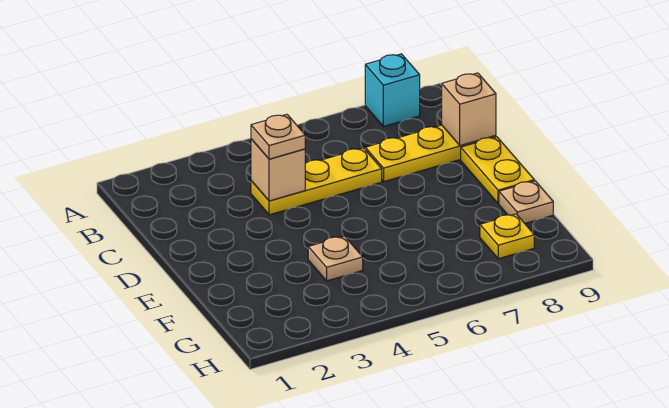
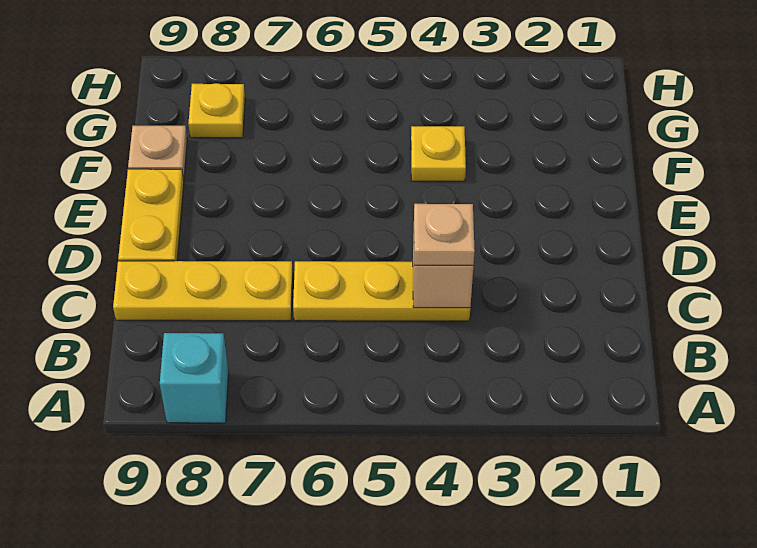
tan brick C9 level 2 -> none
tan plate F4 level 1 -> yellow plate F4 level 1

